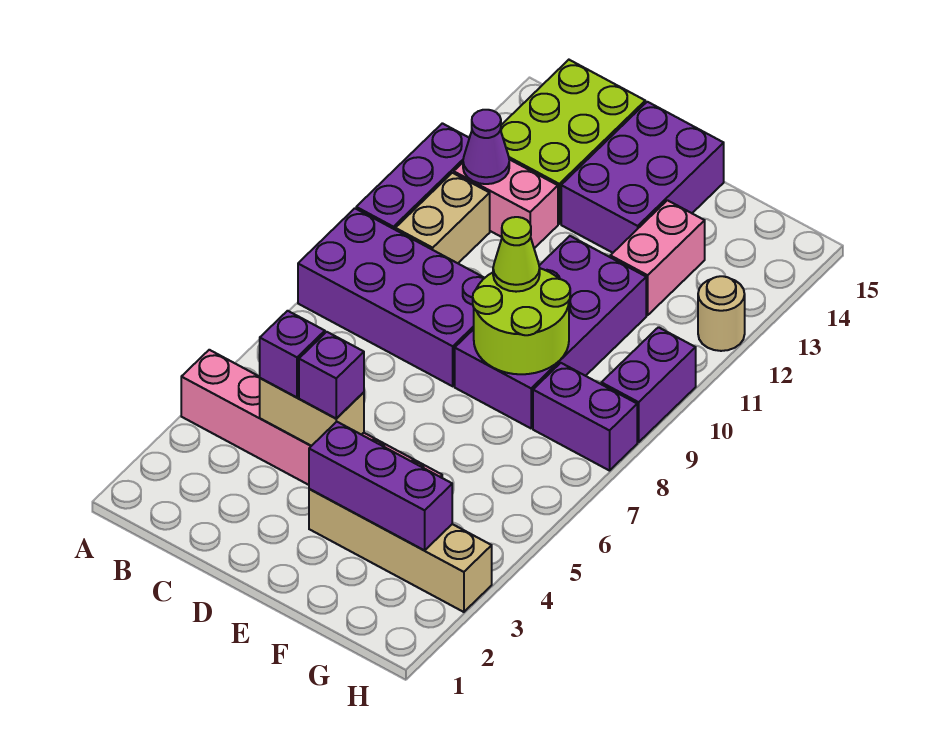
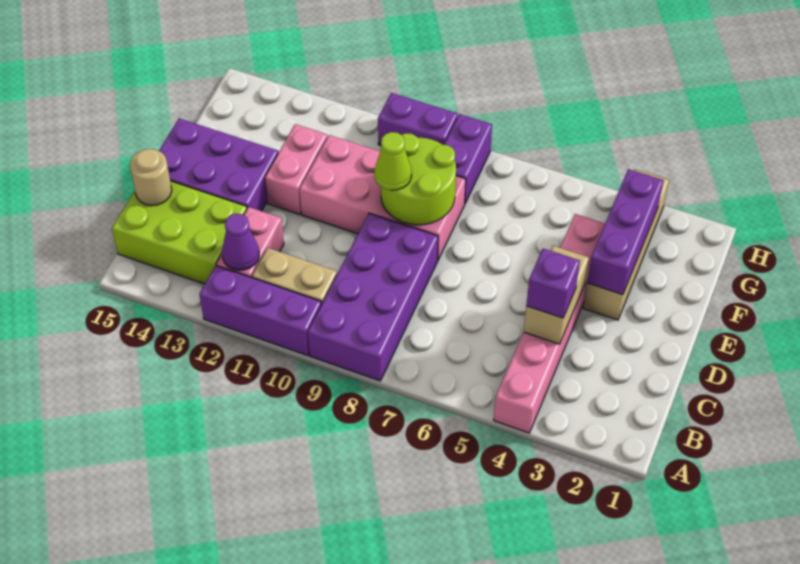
purple brick D4 level 3 -> none
purple brick E8:F11 level 1 -> pink brick E8:F11 level 1
pink brick F12:F13 level 1 -> pink brick E12:F12 level 1
tan round brick H12 level 1 -> tan round brick C15 level 2

